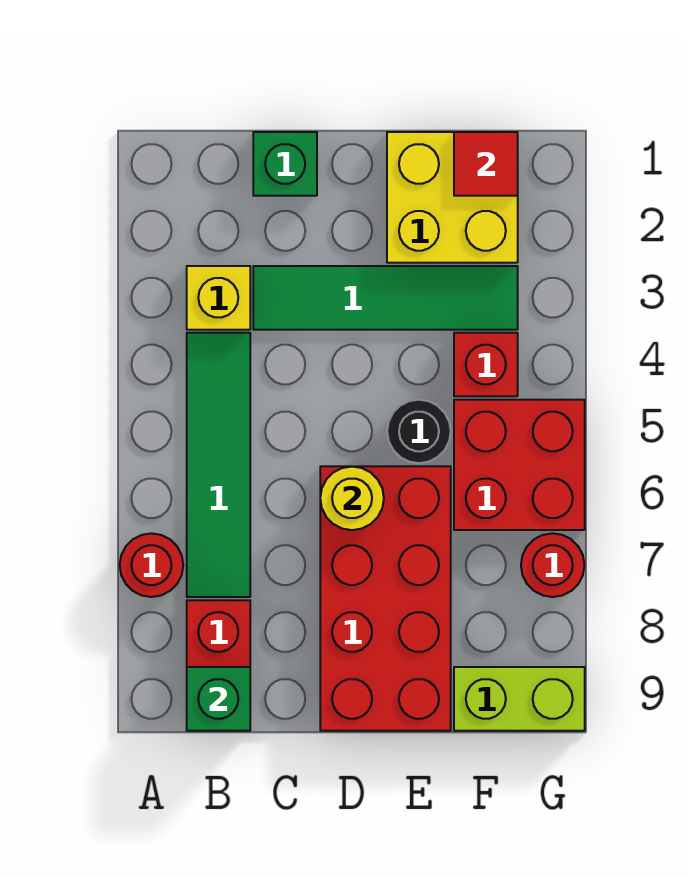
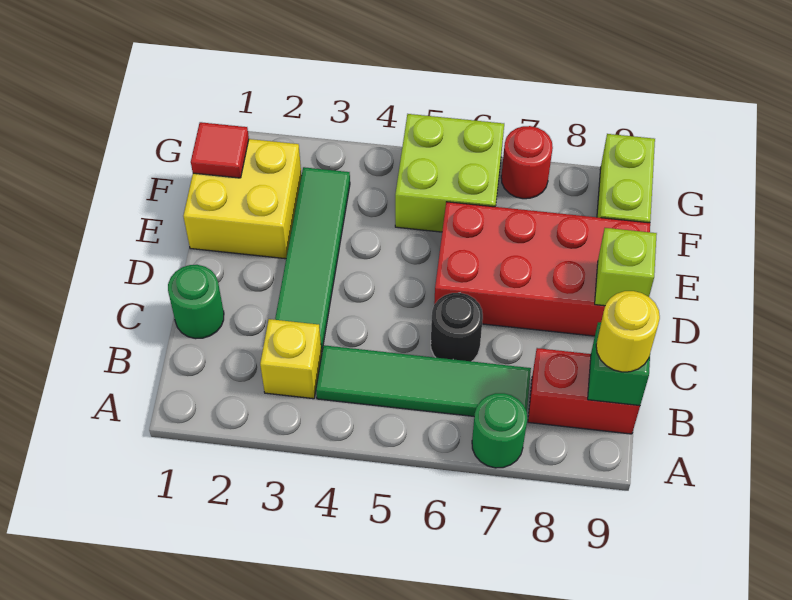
red round brick A7 level 1 -> green round brick A7 level 1
green brick C1 level 1 -> green round brick C1 level 1
yellow round brick D6 level 2 -> yellow round brick B9 level 3
none -> lime brick D9 level 2
black round brick E5 level 1 -> black round brick C6 level 1
red brick F4 level 1 -> none
red brick F5:G6 level 1 -> lime brick F5:G6 level 1

